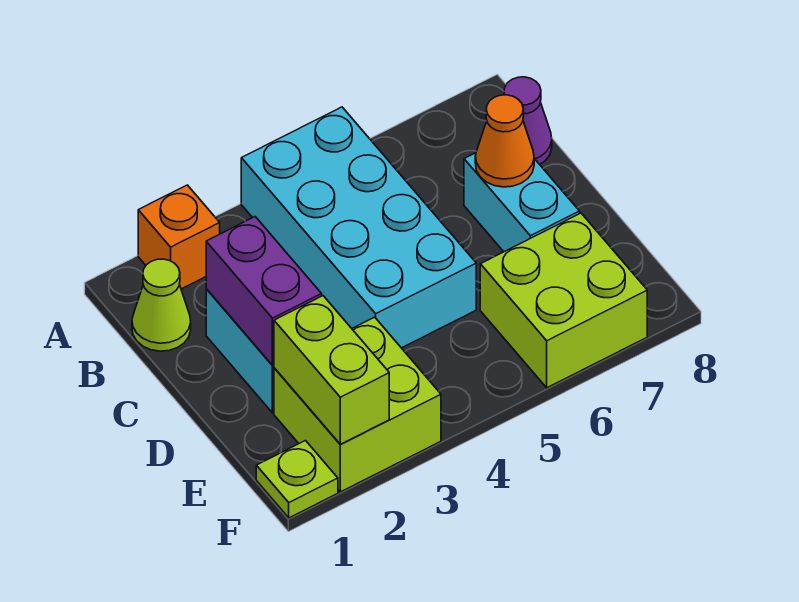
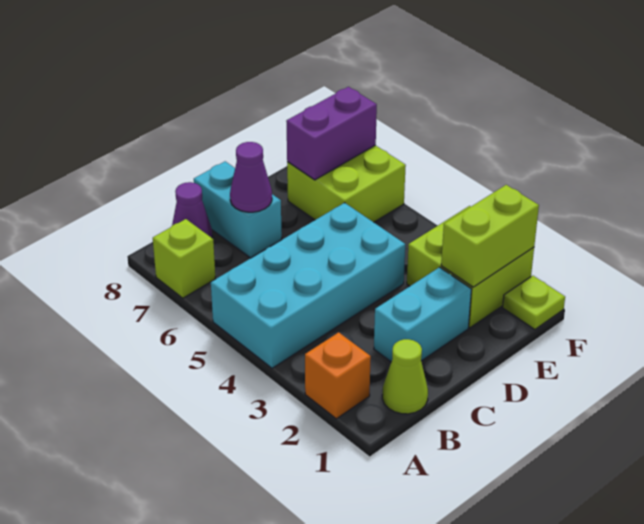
none -> lime brick A7 level 1
purple brick C2:D2 level 2 -> purple brick E7:F7 level 2
cyan brick C7:D7 level 1 -> cyan brick C7:C8 level 1
orange cone C7 level 2 -> purple cone C7 level 2

